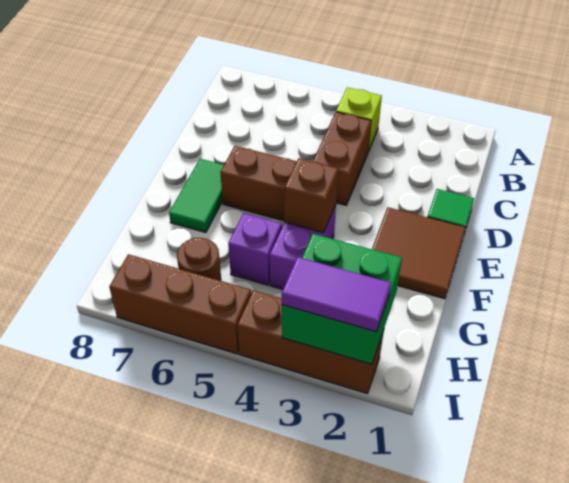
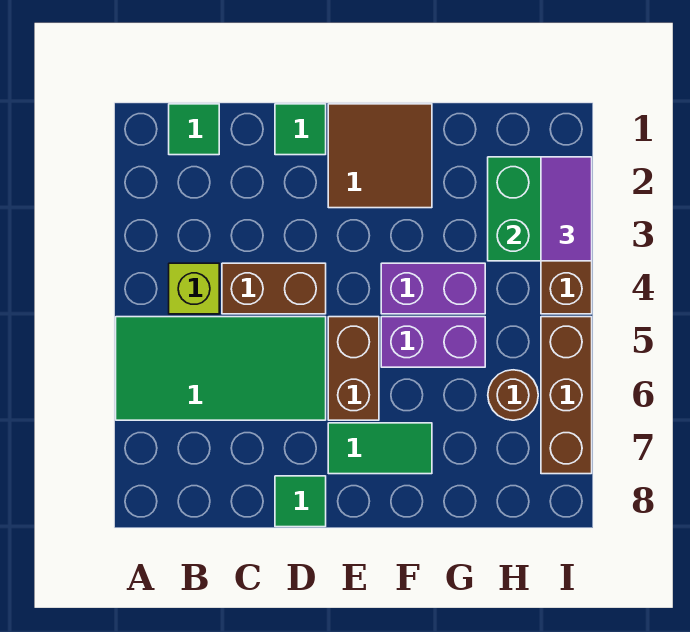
none -> green tile A5:D6 level 1
none -> green tile B1 level 1
none -> green tile D8 level 1
brown brick F4 level 2 -> none
purple brick G5 level 1 -> purple brick F5:G5 level 1

